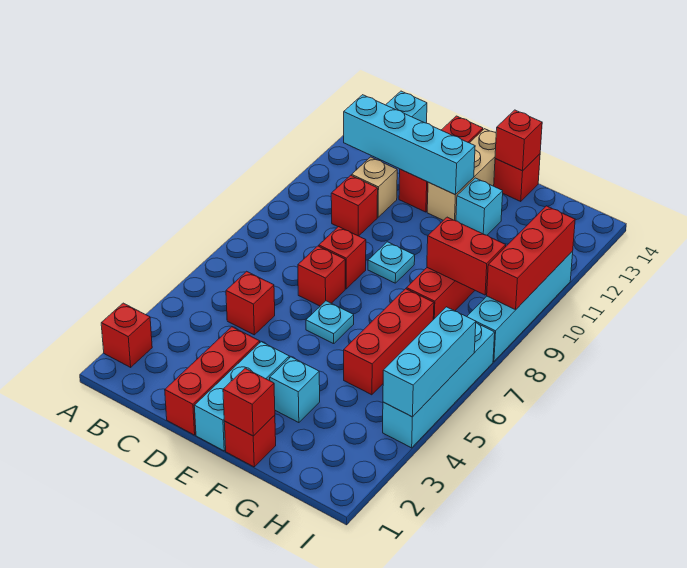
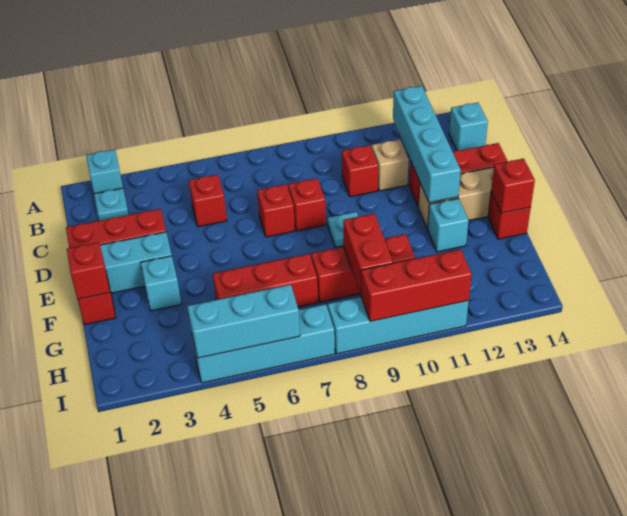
red brick A2 level 1 -> cyan brick A2 level 1
cyan plate E6 level 1 -> cyan plate B2 level 1

